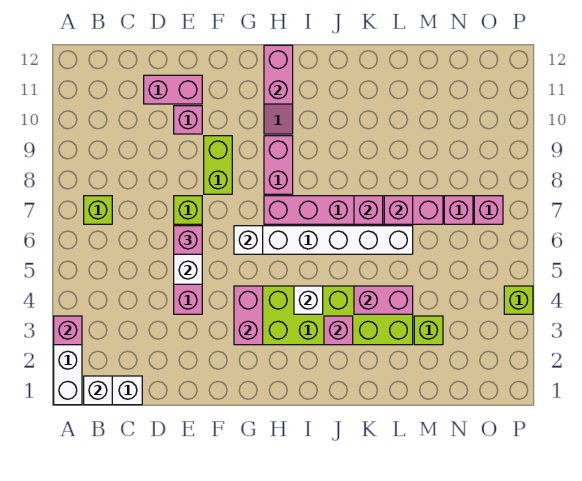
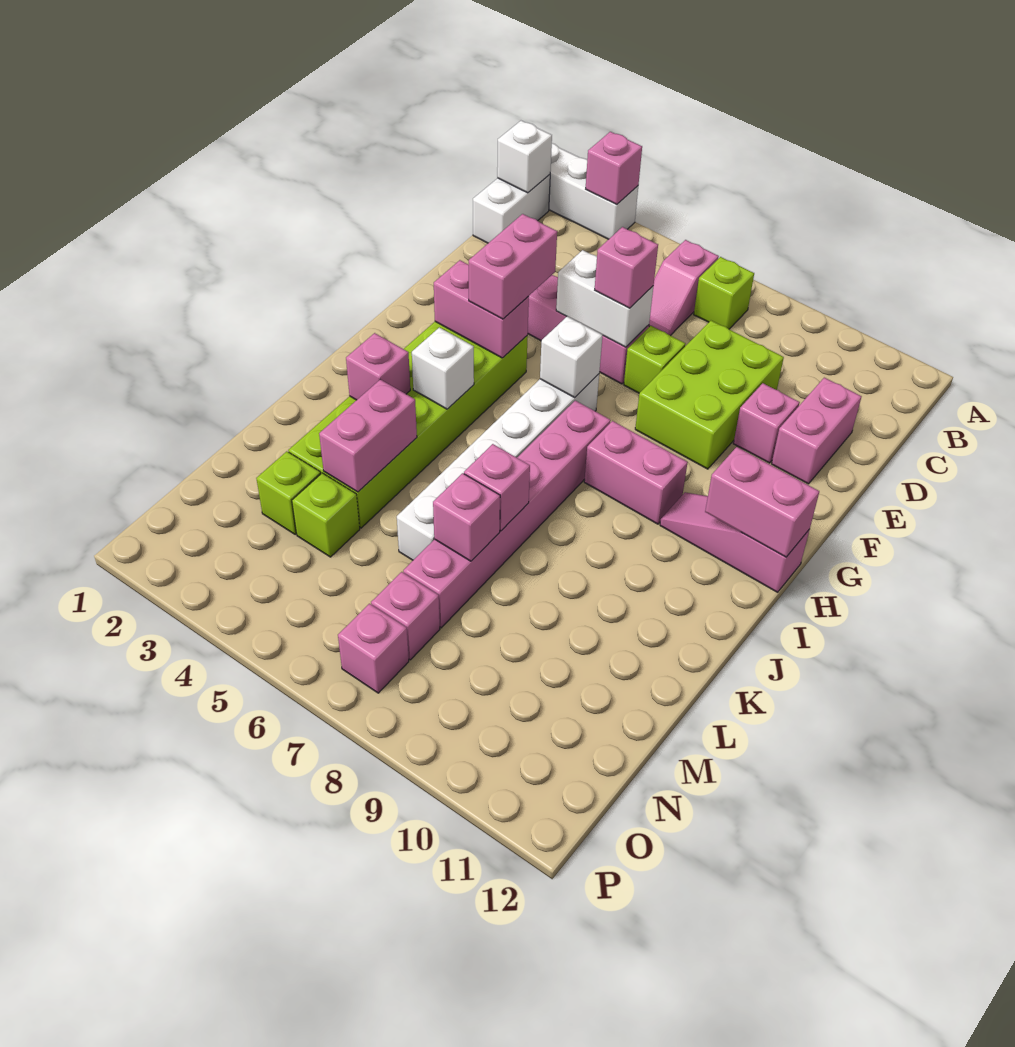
none -> pink slope B6:C6 level 1 top B
none -> pink brick F4:G4 level 3
lime brick F8:F9 level 1 -> lime brick D8:F9 level 1
lime brick P4 level 1 -> lime brick M4 level 1

